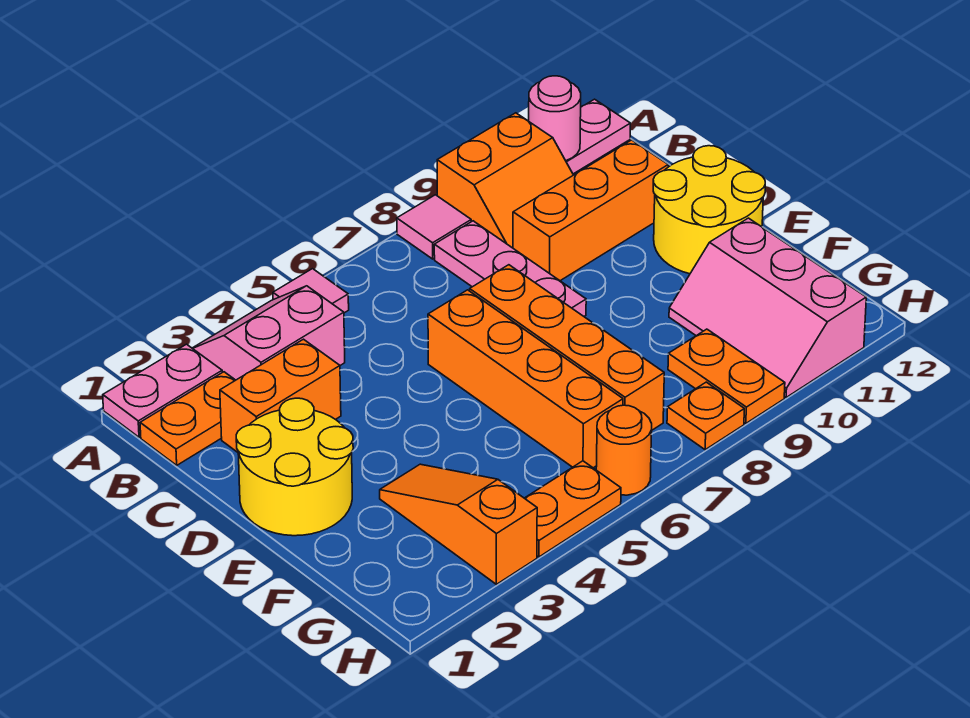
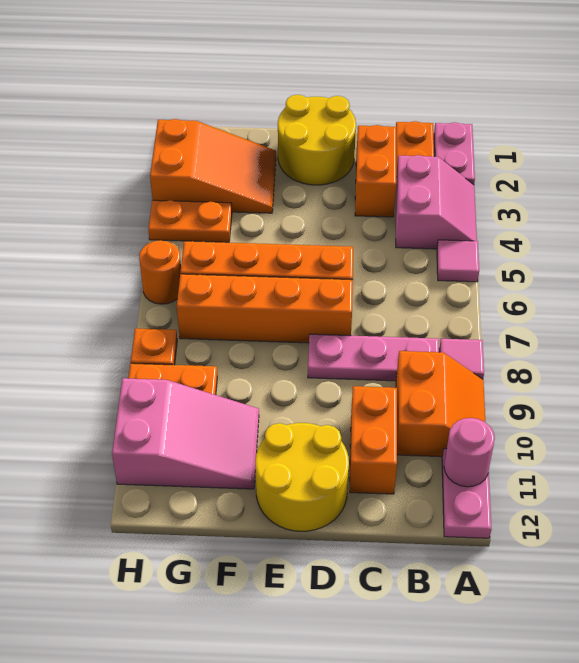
orange slope A9:B10 level 1 top A -> orange slope A9:B10 level 1 top B
orange brick C9:C11 level 1 -> orange brick C10:C11 level 1
orange slope F3:H3 level 1 top H -> orange slope F2:H3 level 1 top H
pink slope F10:H11 level 1 top 11 -> pink slope F10:H11 level 1 top H
orange plate H4:H5 level 1 -> orange plate G4:H4 level 1

